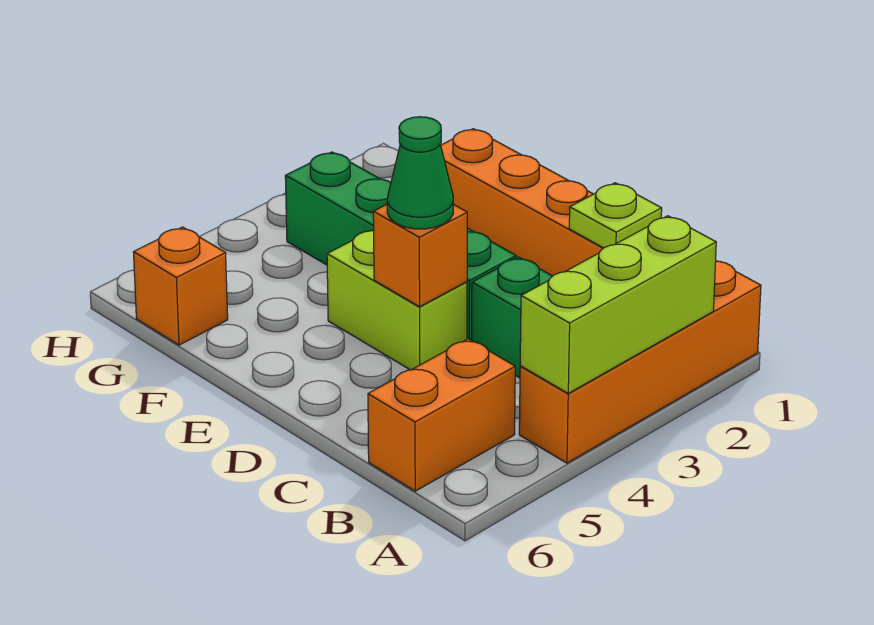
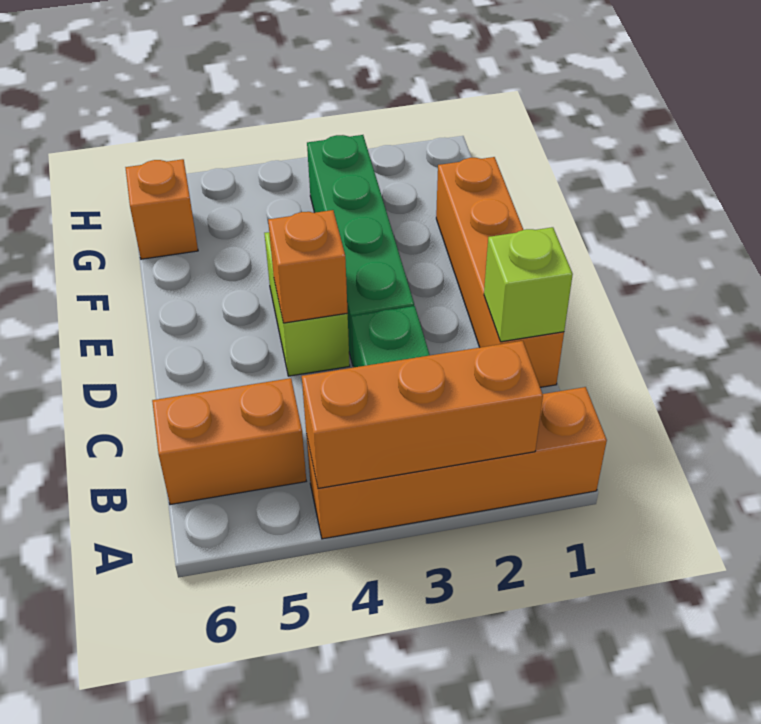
lime brick A2:A4 level 2 -> orange brick A2:A4 level 2
lime plate C1 level 2 -> lime brick C1 level 2
green cone D4 level 3 -> none

